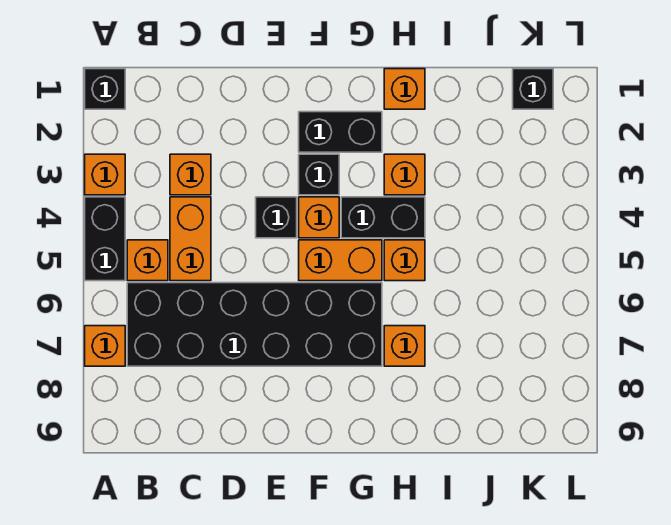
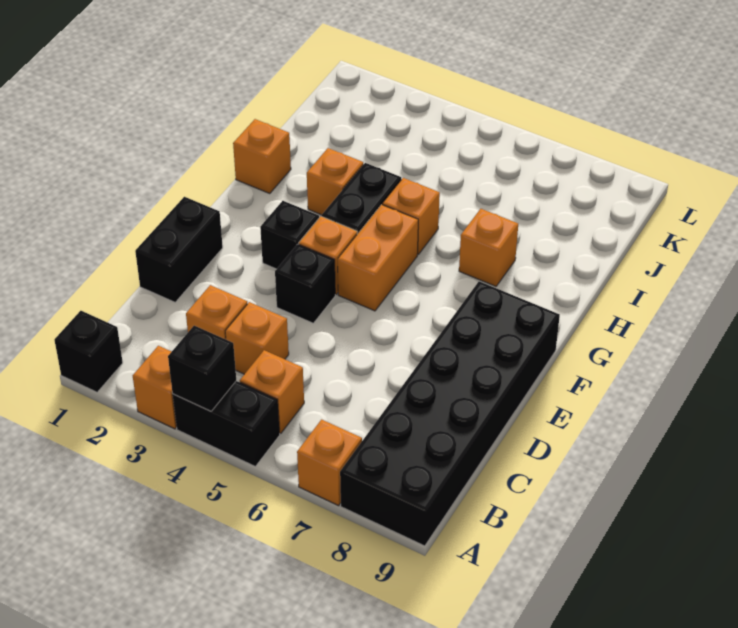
black brick B6:G7 level 1 -> black brick A8:F9 level 1
orange brick C4:C5 level 1 -> orange brick C4 level 1
black brick F2:G2 level 1 -> black brick D1:E1 level 1
black brick K1 level 1 -> black brick A4 level 2

